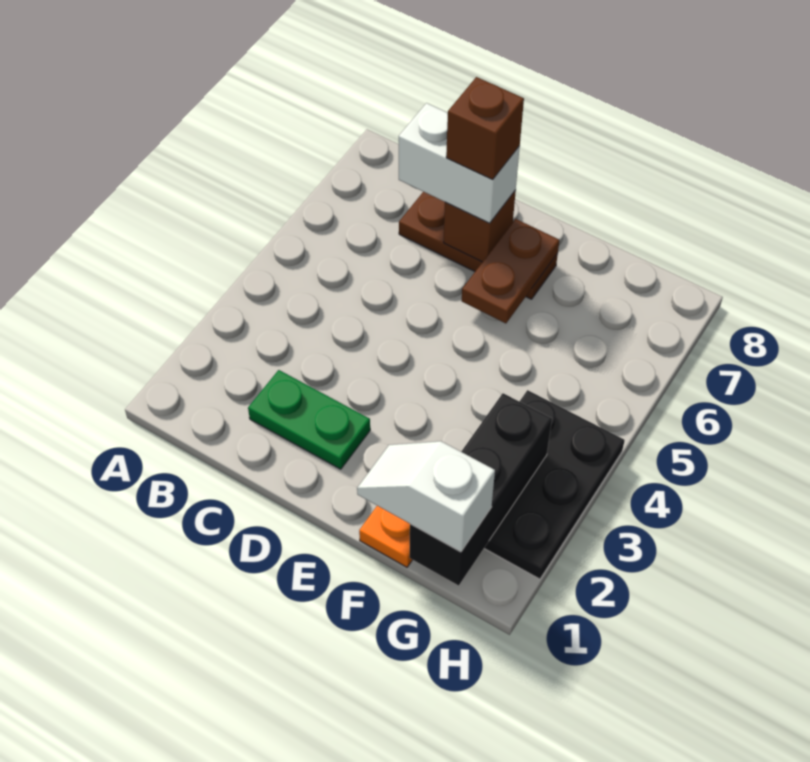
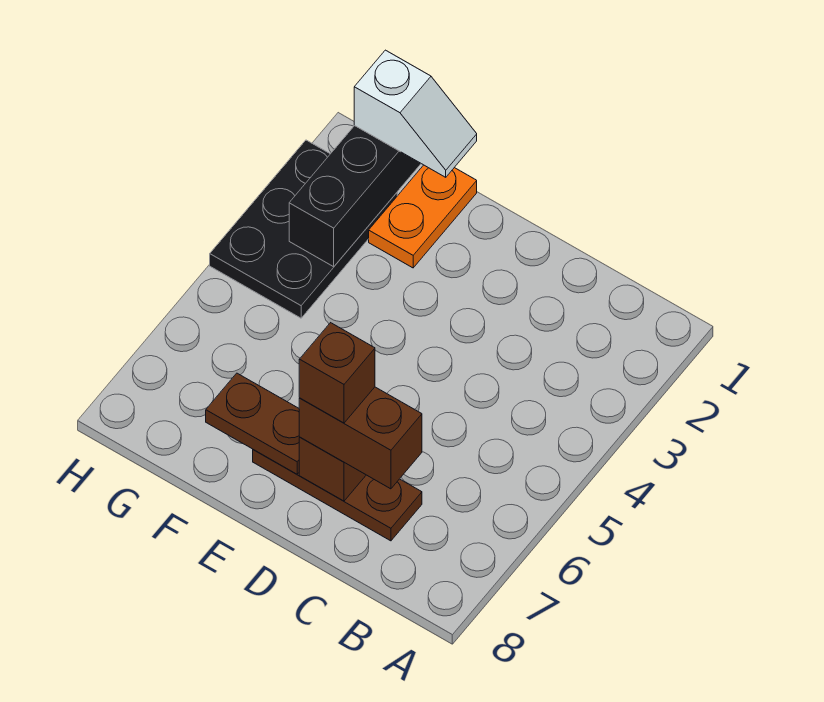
green plate C2:D2 level 1 -> none
white brick C7:D7 level 3 -> brown brick C7:D7 level 3
brown plate E6:E7 level 2 -> brown plate E7:F7 level 2

